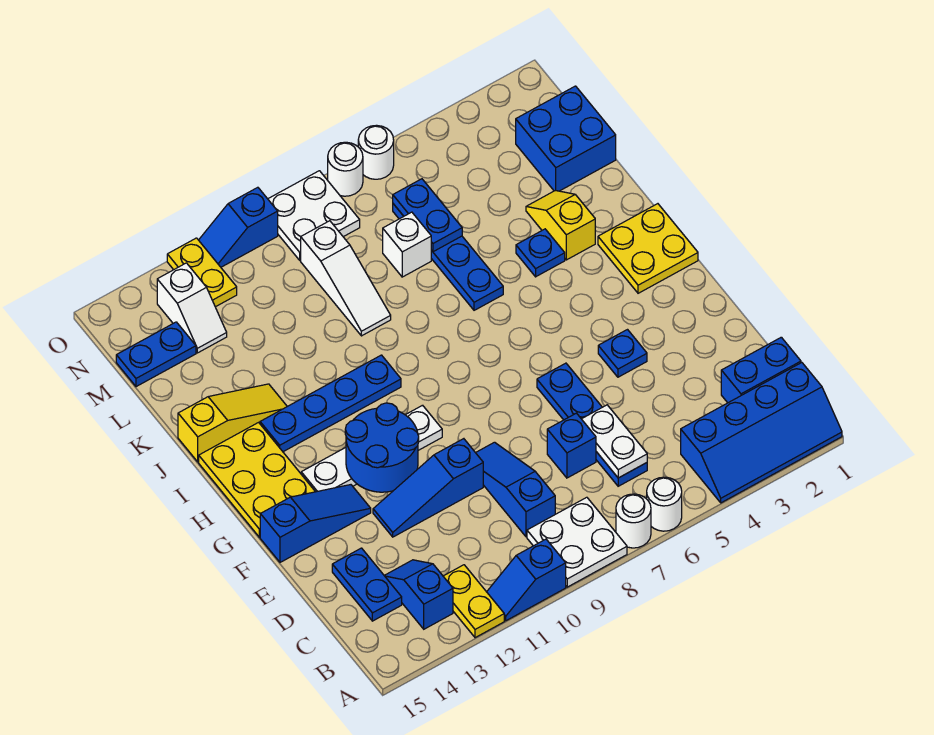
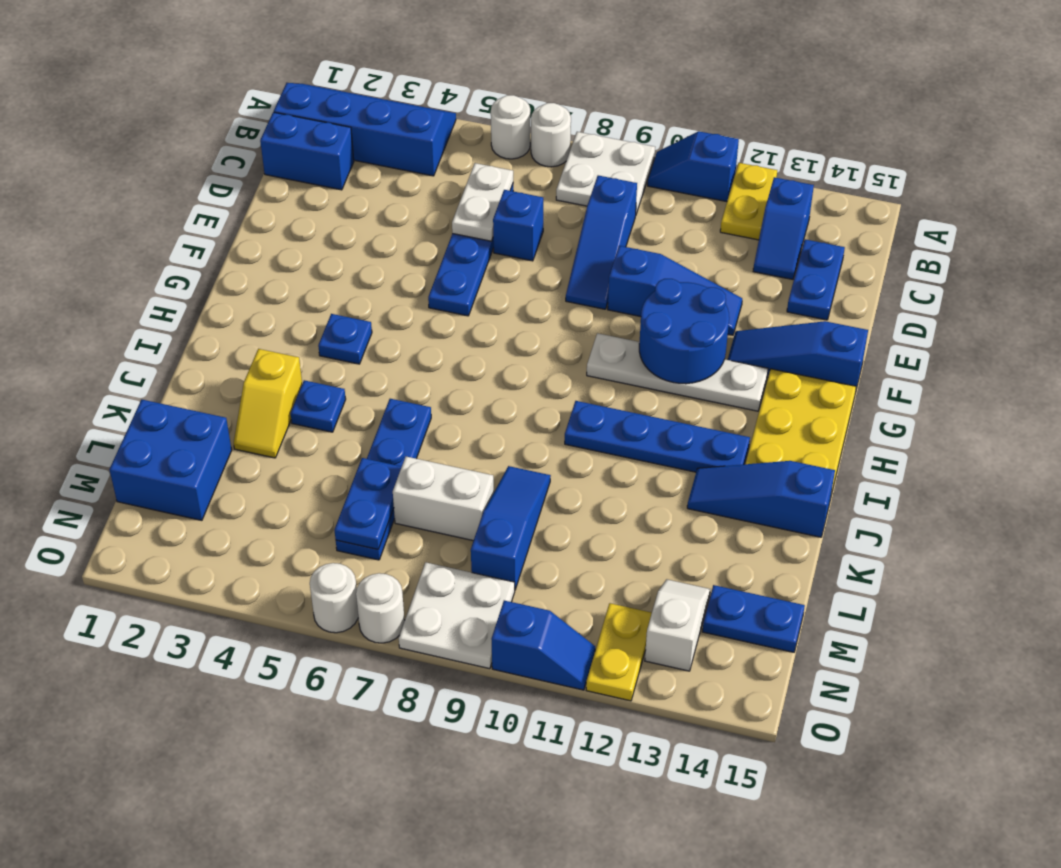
blue slope A10:A11 level 1 top 10 -> blue slope A10:A11 level 1 top 11
blue plate F4 level 1 -> blue plate H4 level 1
yellow plate H1:I2 level 1 -> none
yellow slope J13:J15 level 1 top 15 -> blue slope J13:J15 level 1 top 15
white slope K9:M9 level 1 top M -> blue slope K9:M9 level 1 top M
white brick L7 level 1 -> white brick L7:L8 level 1

